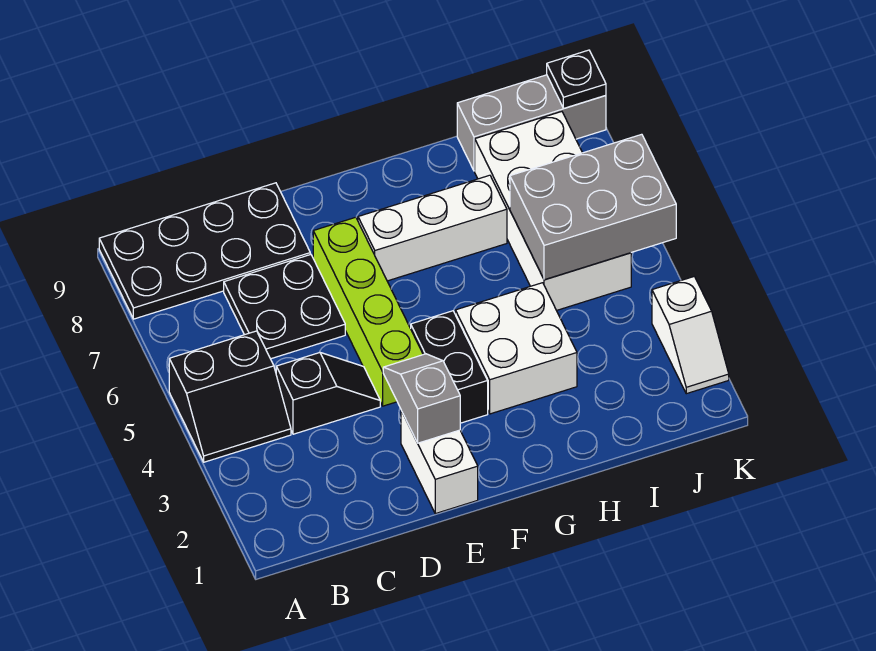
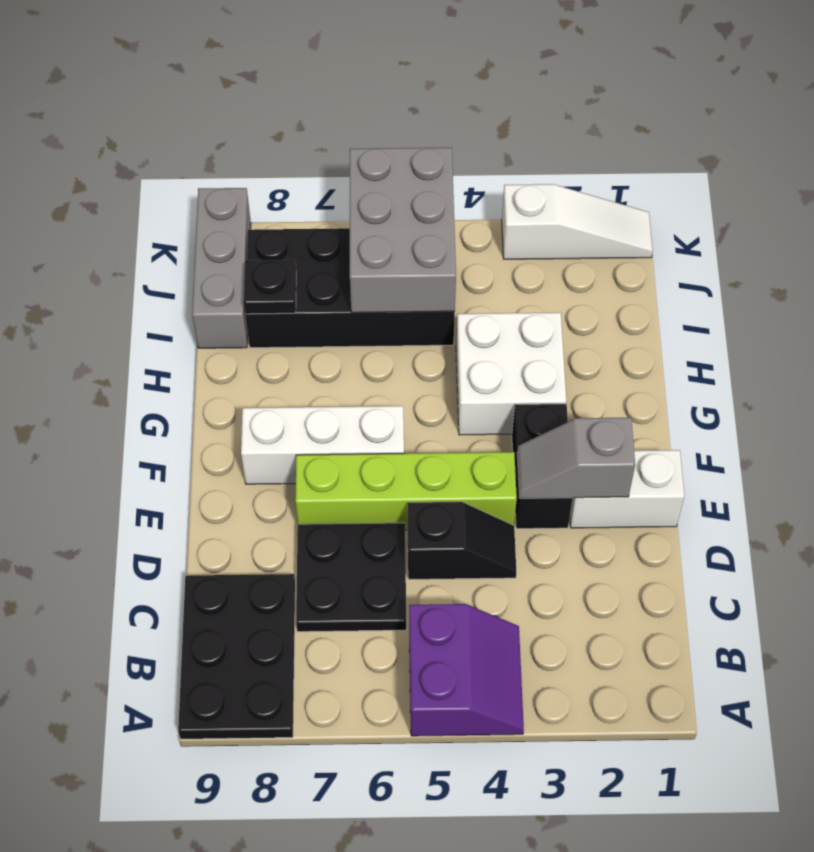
black slope A4:B5 level 1 top 5 -> purple slope A4:B5 level 1 top 5
black plate A8:D9 level 1 -> black plate A8:C9 level 1
black slope C4:D4 level 1 top C -> black slope D4:D5 level 1 top 5
black brick F3:F4 level 1 -> black brick E3:F3 level 1
white brick F7:H7 level 1 -> white brick F6:F8 level 1
white brick I5:J8 level 1 -> black brick I5:J8 level 1
white slope K2:K3 level 1 top 3 -> white slope K1:K3 level 1 top 3
black plate K9 level 2 -> black plate I8 level 2

